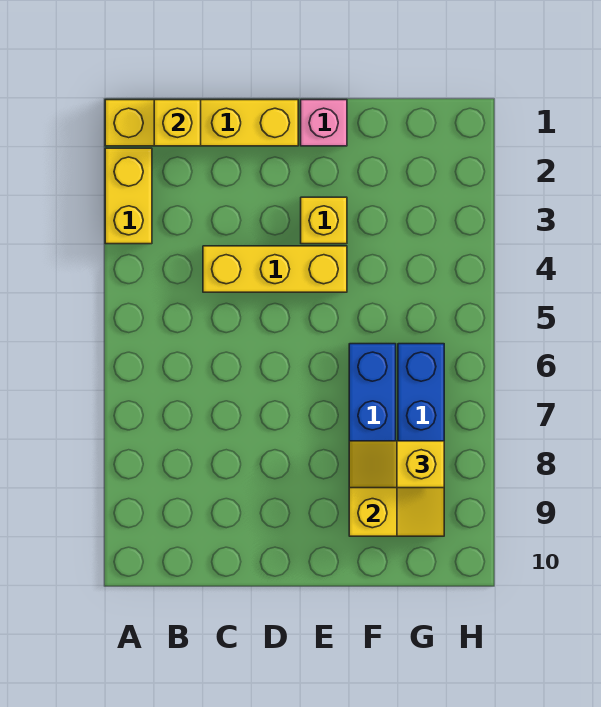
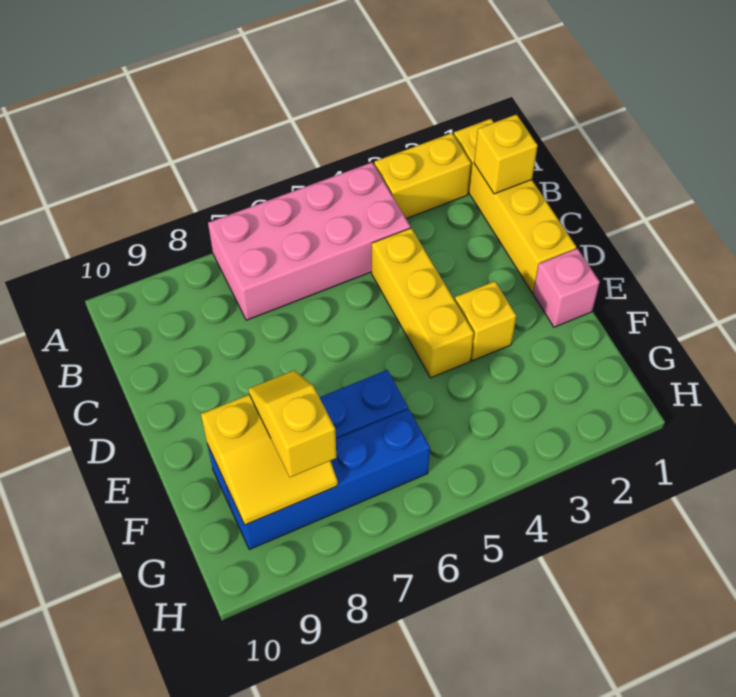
none -> pink brick A4:B7 level 1

